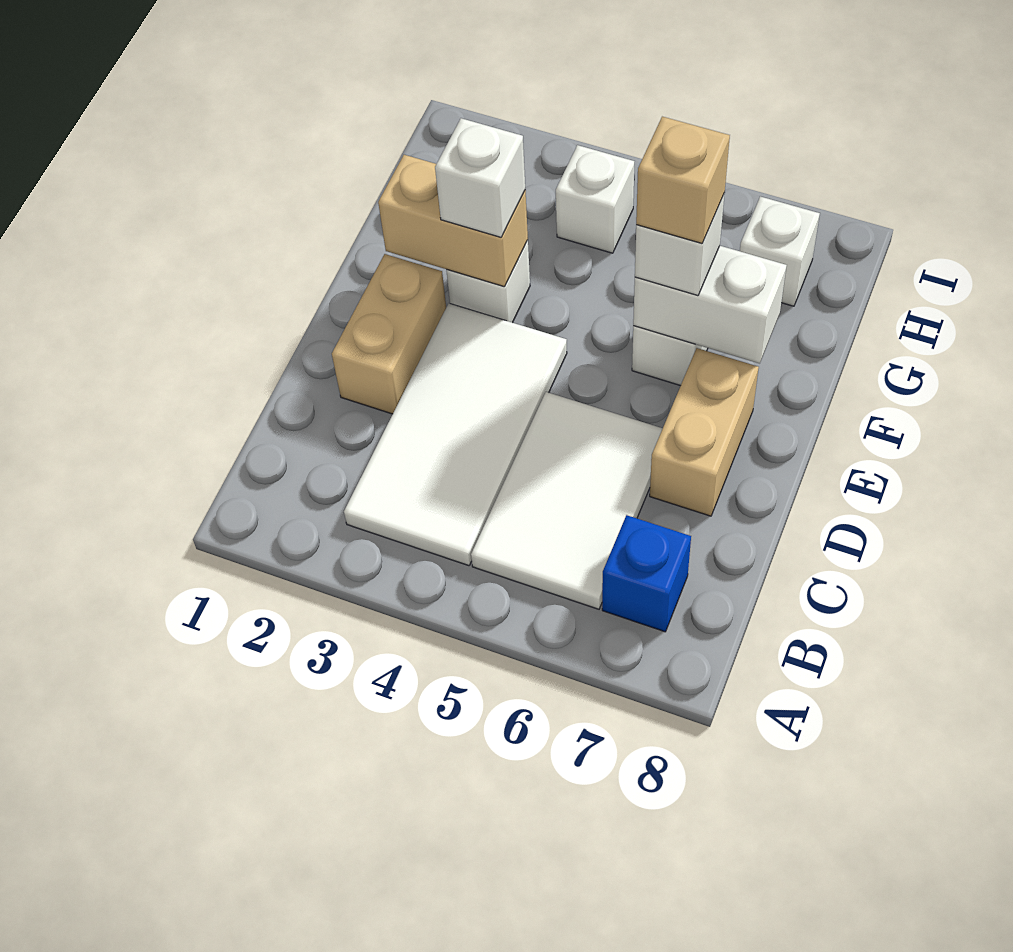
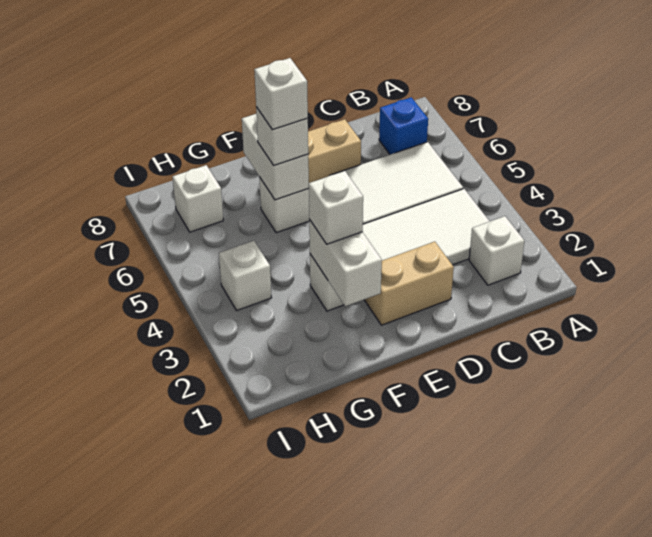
none -> white brick B2 level 1
tan brick F2:F3 level 2 -> white brick F2:F3 level 2
tan brick F6 level 4 -> white brick F6 level 4

